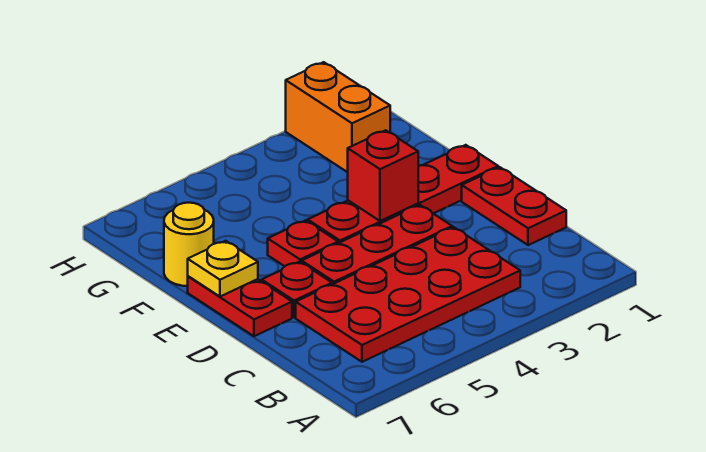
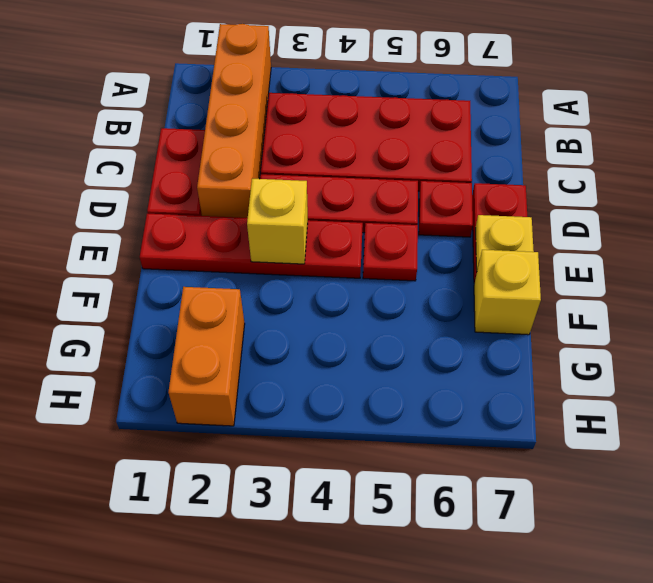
none -> orange brick A2:D2 level 1
red brick E3 level 2 -> yellow brick E3 level 2
yellow round brick F7 level 1 -> yellow brick F7 level 1

